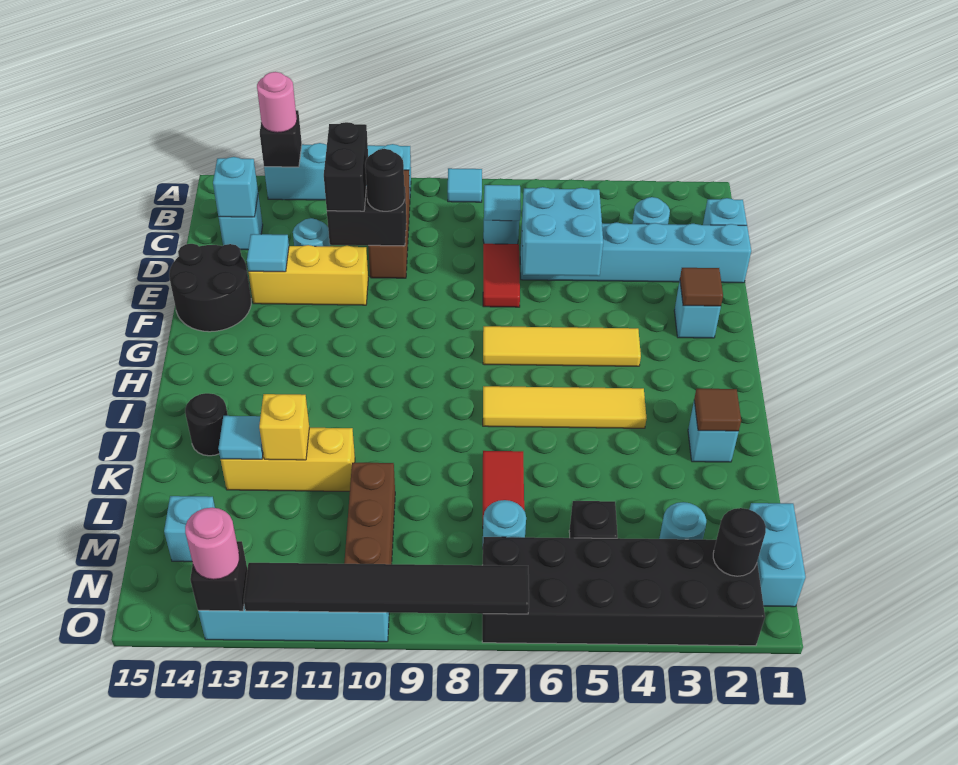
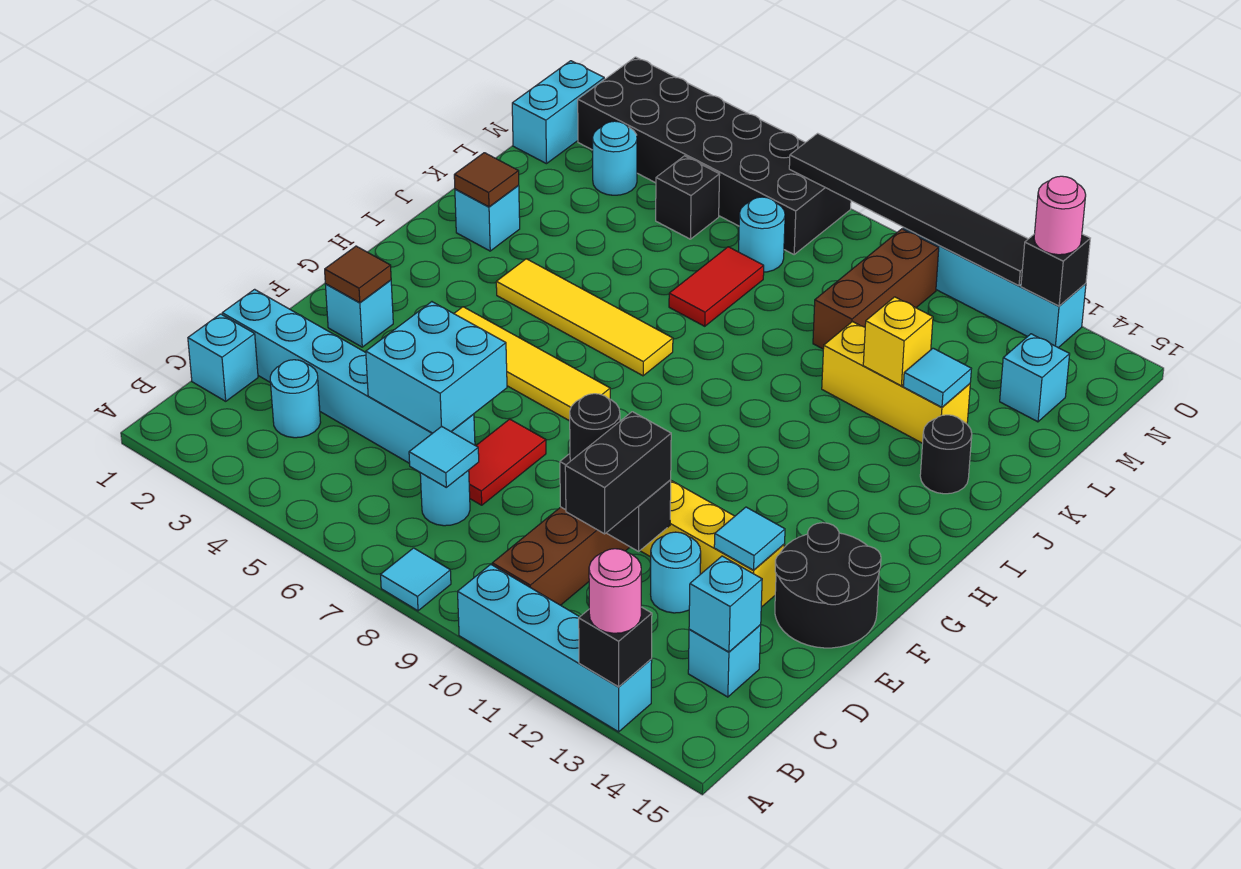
black round brick N2 level 2 -> none

